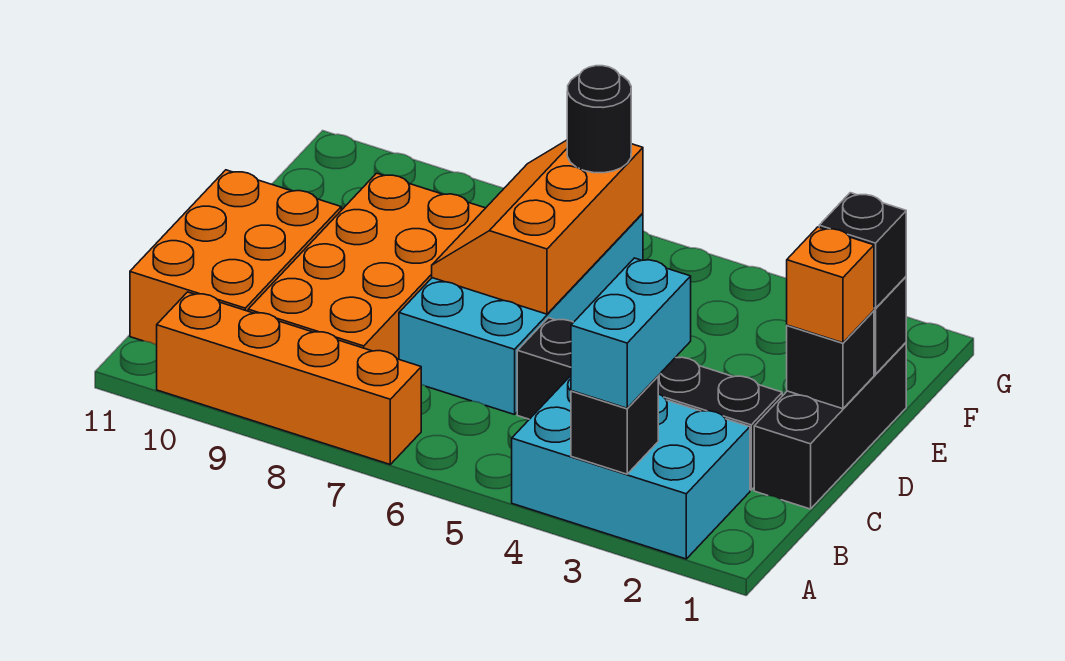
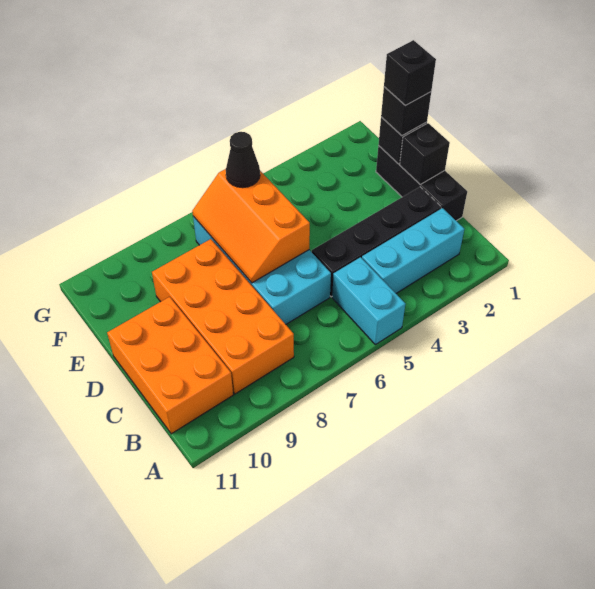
cyan brick A2:B4 level 1 -> cyan brick B2:B4 level 1
black brick A3 level 2 -> black brick E1 level 4
cyan brick A3:B3 level 3 -> cyan brick A5:B5 level 1
orange brick A7:A10 level 1 -> none
orange brick D1 level 3 -> none
black round brick F6 level 3 -> black cone F6 level 3

